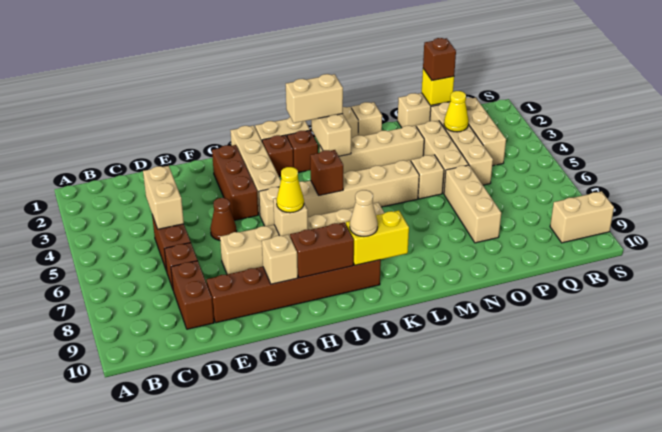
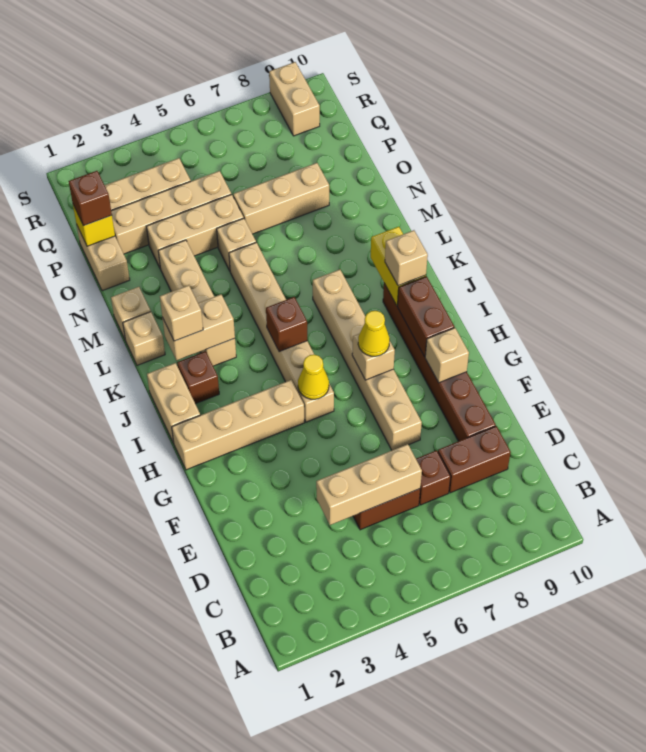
tan brick D4:D5 level 2 -> tan brick D4:D6 level 2
brown cone F5 level 1 -> none
brown brick G2:G4 level 1 -> none
brown brick I2 level 1 -> none
tan brick J2:K2 level 3 -> tan brick K2 level 3
tan cone J9 level 3 -> tan brick J9 level 3
yellow cone P3 level 2 -> yellow cone H5 level 2

